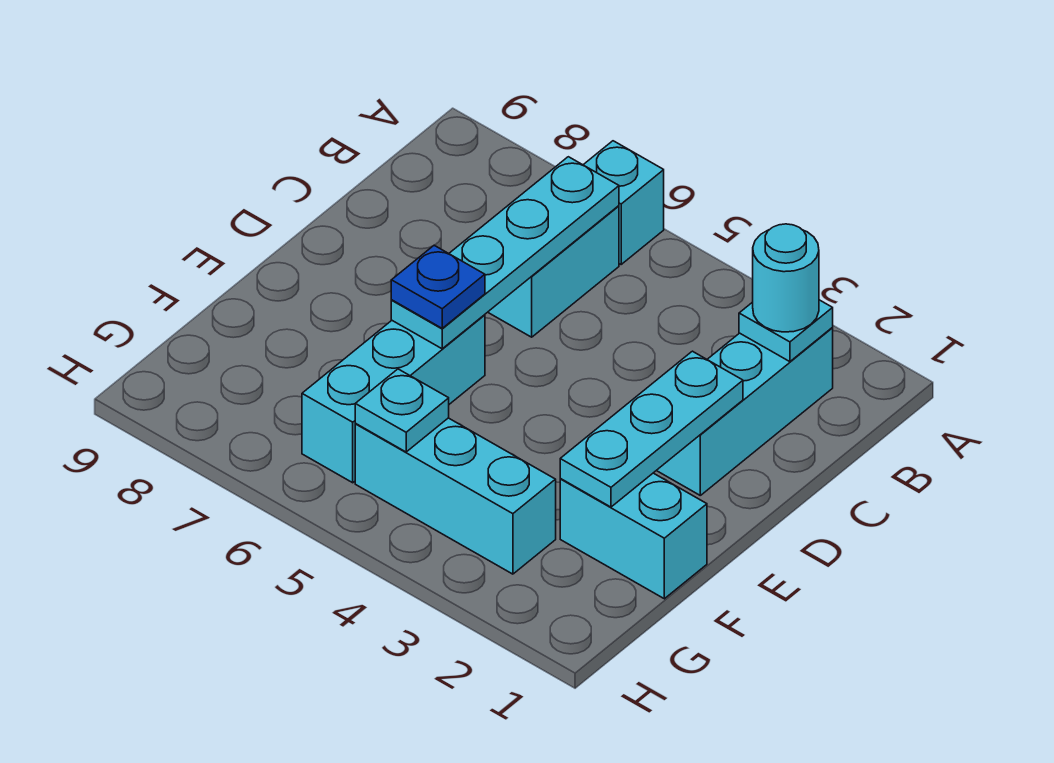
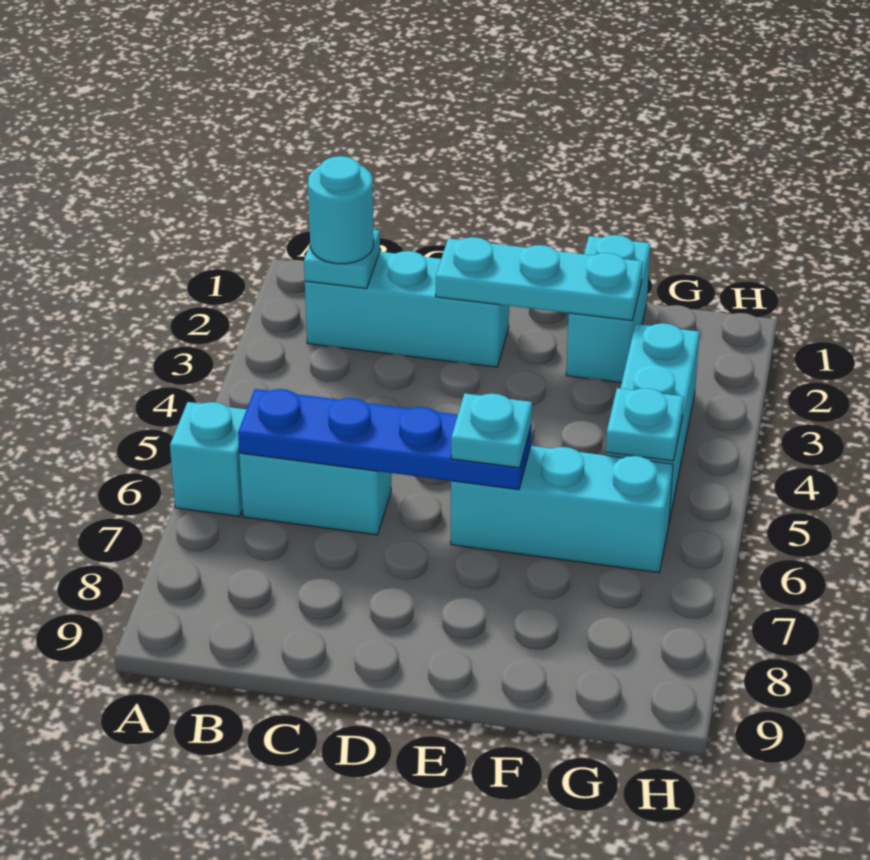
cyan plate B6:E6 level 2 -> blue plate B6:E6 level 2
blue plate E6 level 3 -> cyan plate E6 level 3

